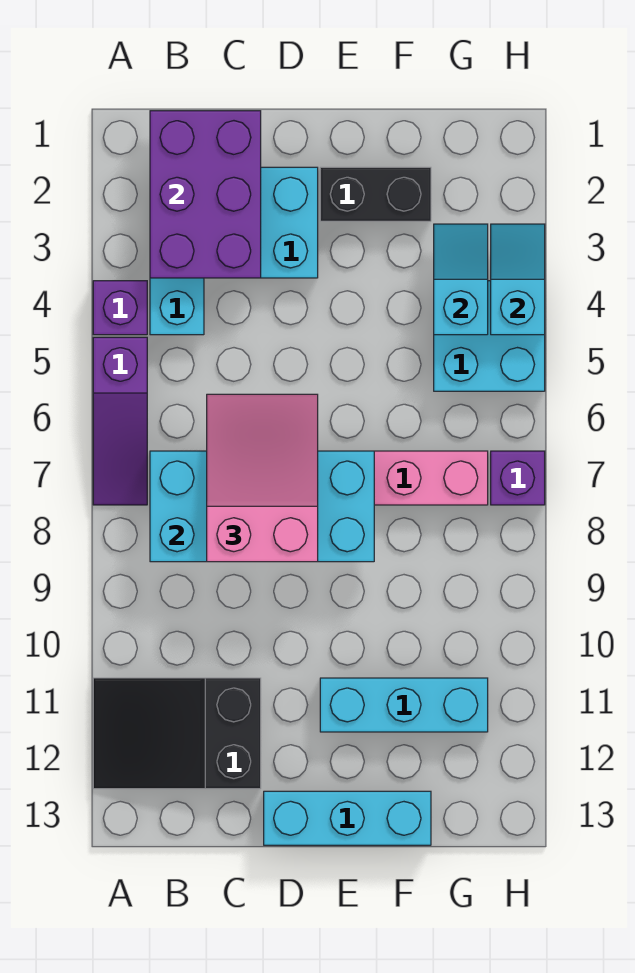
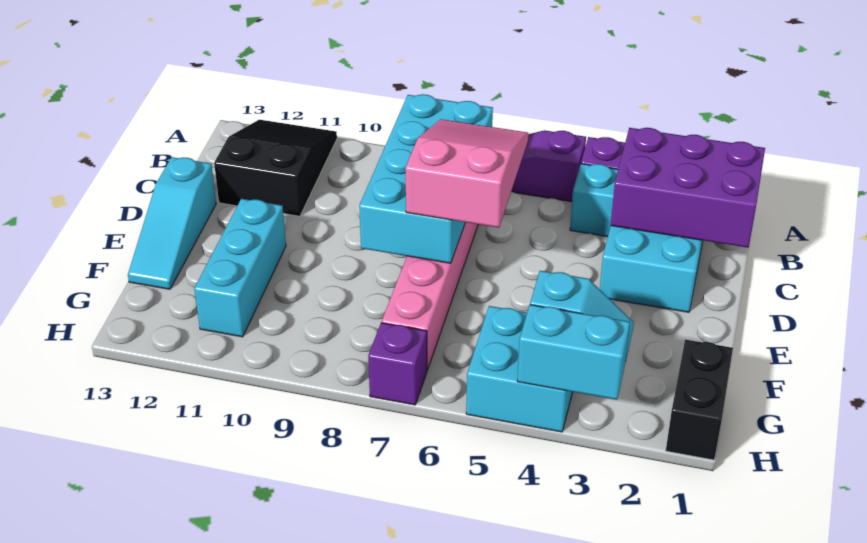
pink slope C6:D8 level 3 top 8 -> pink slope C6:E7 level 3 top E
cyan brick D13:F13 level 1 -> cyan slope D13:F13 level 1 top D
black brick E2:F2 level 1 -> black brick G1:H1 level 1
cyan slope H3:H4 level 2 top 4 -> cyan brick H3:H4 level 2

